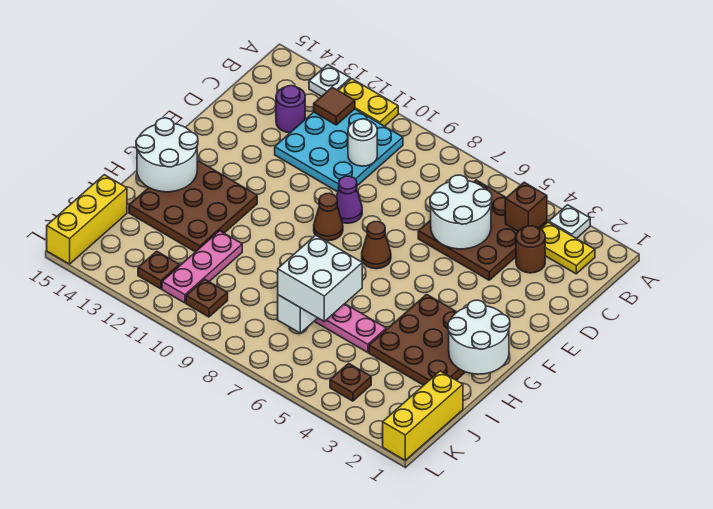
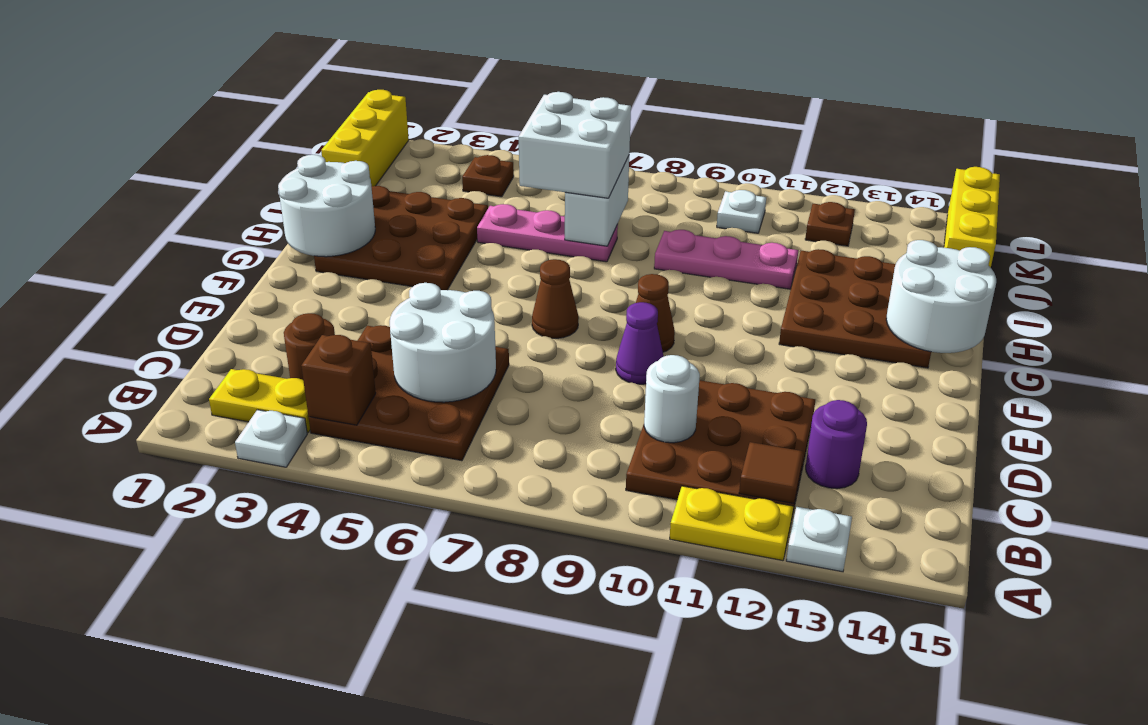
cyan plate B10:D12 level 1 -> brown plate B10:D12 level 1
pink plate I11:K11 level 1 -> pink plate I9:I11 level 1
brown plate K10 level 1 -> white plate K10 level 1

